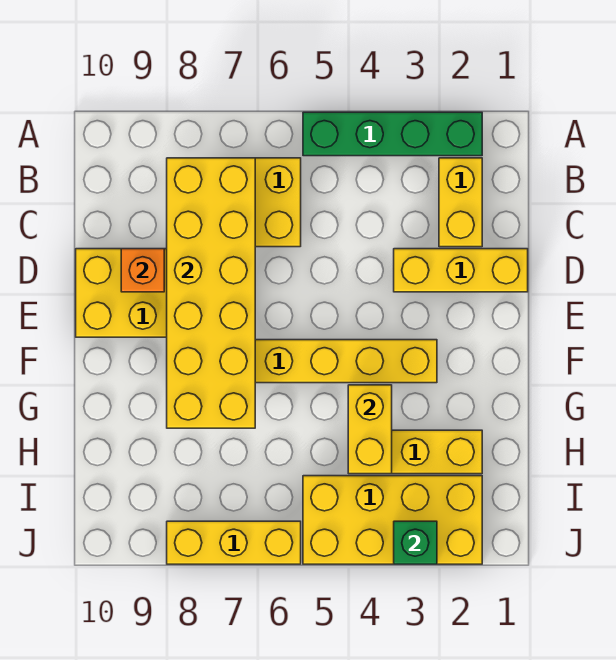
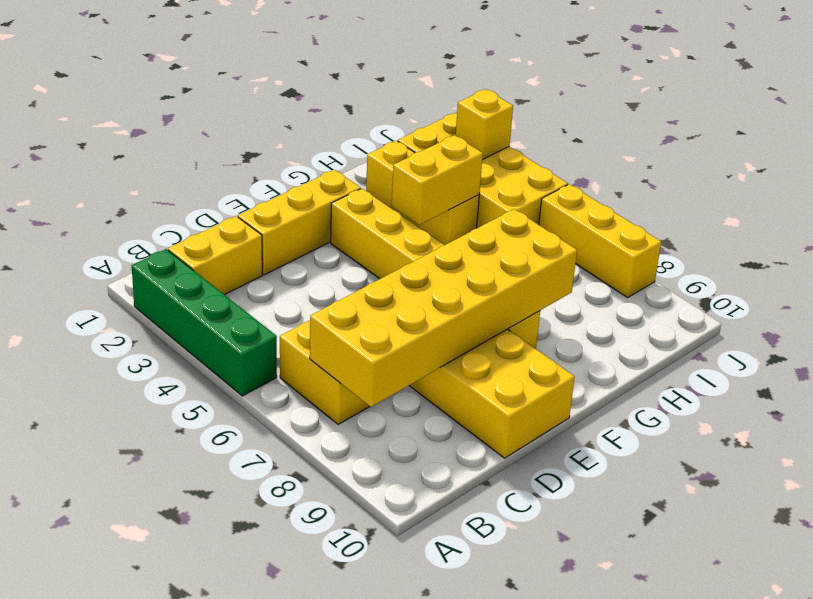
yellow brick D1:D3 level 1 -> yellow brick D2:F2 level 1
orange brick D9 level 2 -> none
green brick J3 level 2 -> yellow brick J3 level 2

